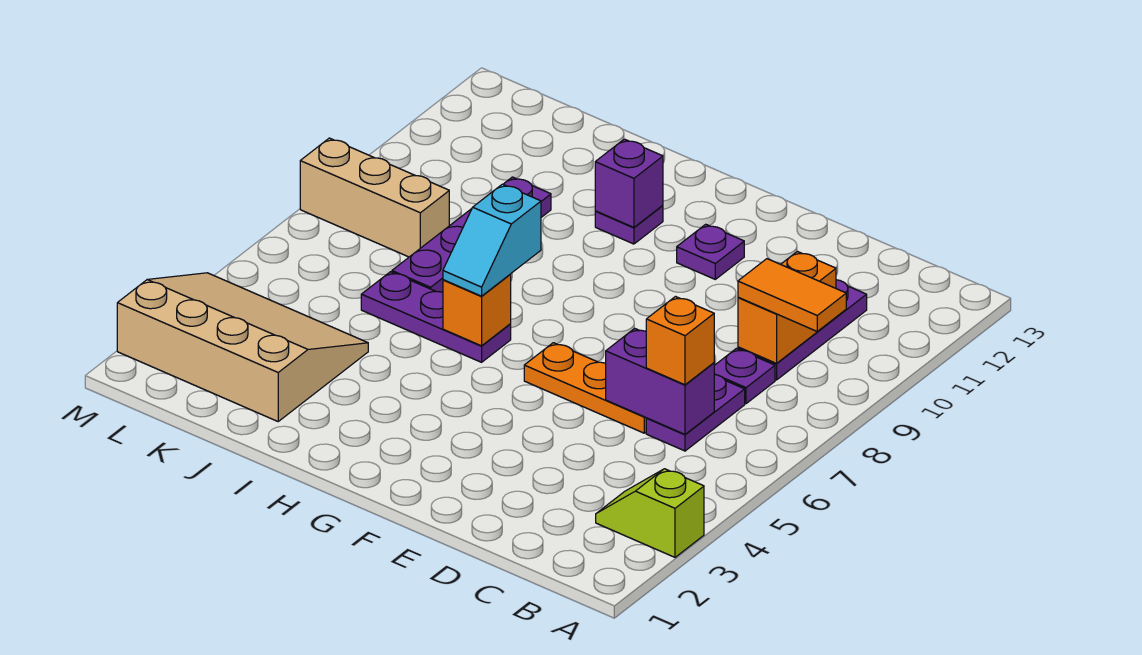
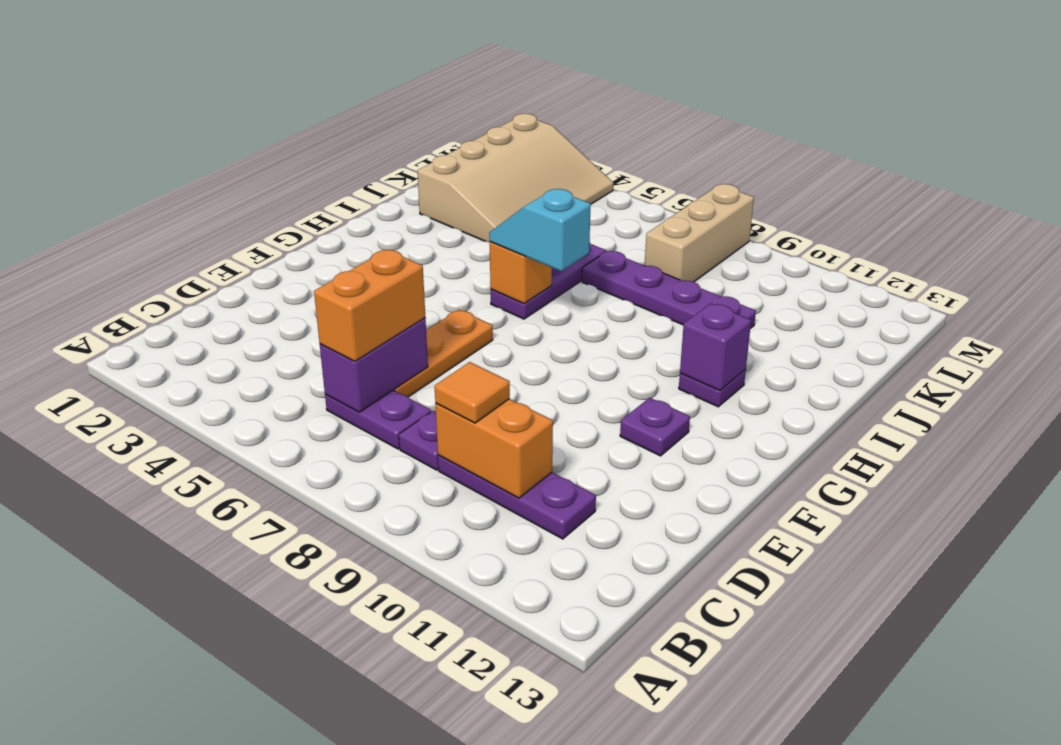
lime slope A3:B3 level 1 top A -> none
orange tile B9:C9 level 3 -> orange tile C9 level 3
orange brick C6 level 3 -> orange brick C6:D6 level 3

